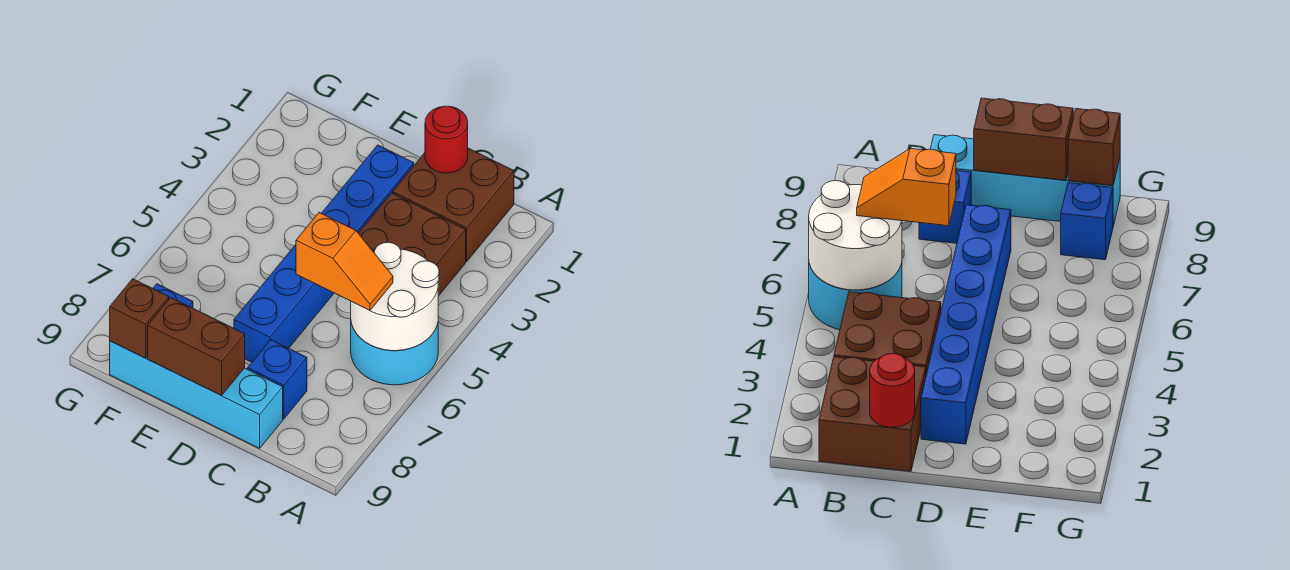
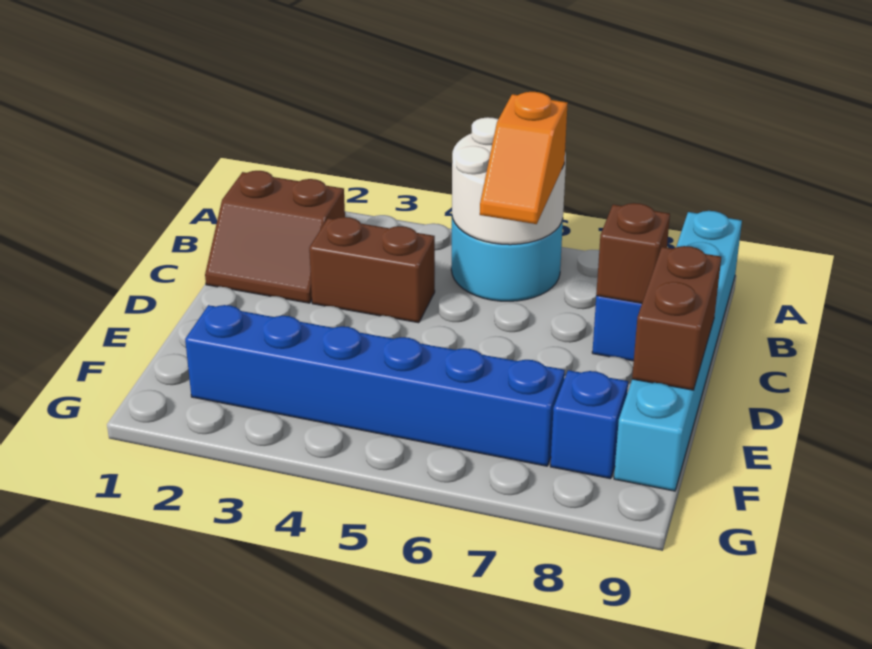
brown brick B1:C2 level 1 -> brown slope B1:C2 level 1 top B
brown brick B3:C4 level 1 -> brown brick C3:C4 level 1
orange slope B6:C6 level 3 top C -> orange slope B6:C6 level 3 top B
red round brick C1 level 2 -> none
cyan brick C9:F9 level 1 -> cyan brick A9:F9 level 1
blue brick D2:D7 level 1 -> blue brick F2:F7 level 1
brown brick F9 level 2 -> brown brick C8 level 2

